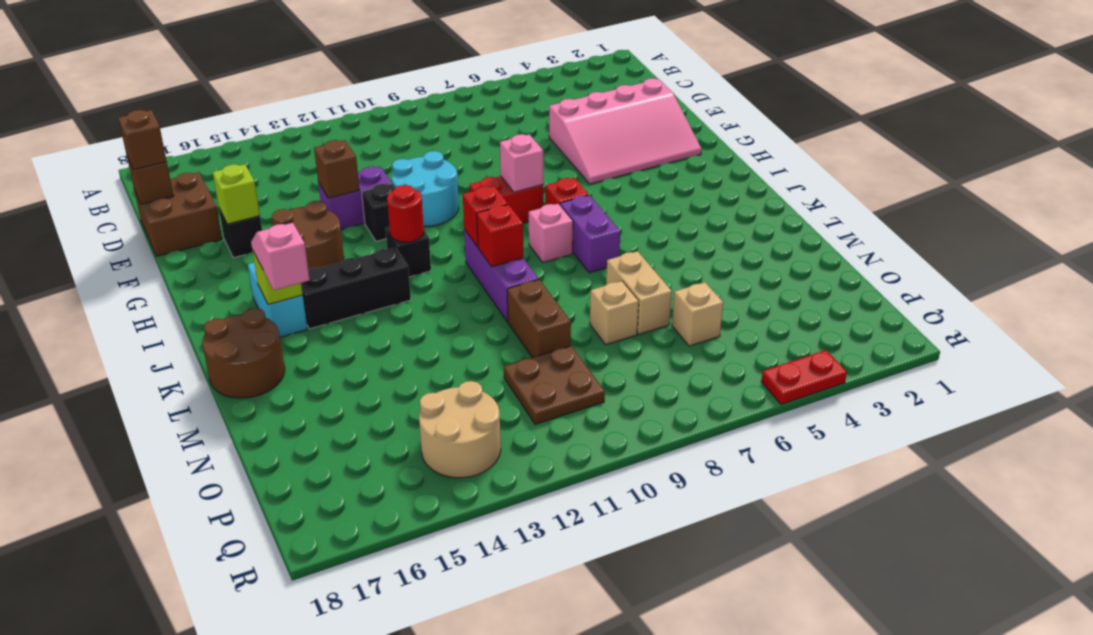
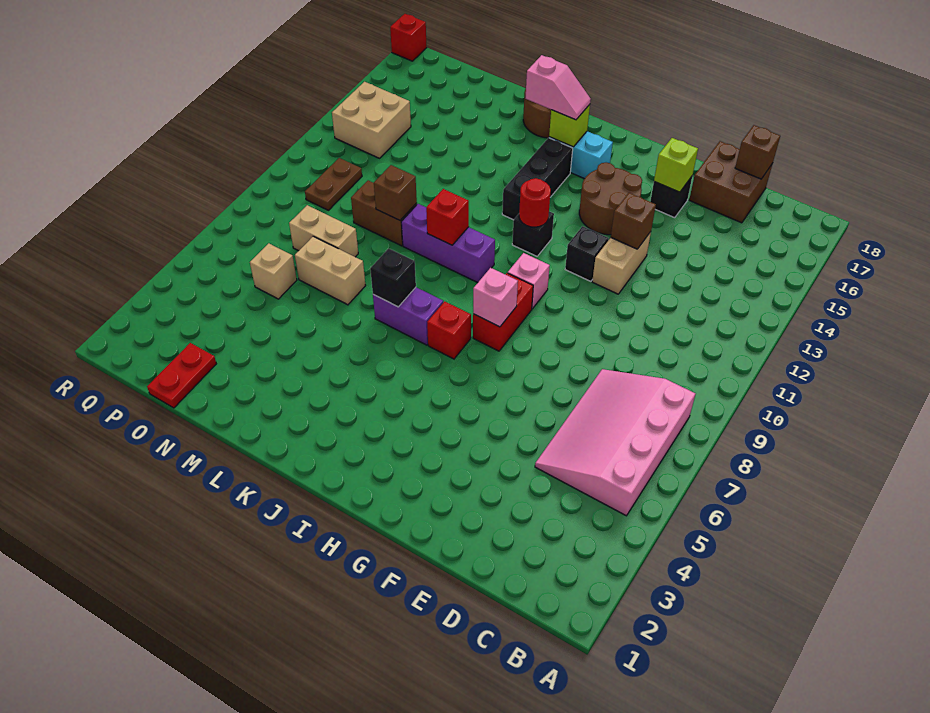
brown brick D18 level 3 -> brown brick M10 level 2
pink slope E2:G5 level 1 top E -> pink slope B5:D8 level 1 top B
cyan round brick F10:G11 level 1 -> none
purple brick F12:F13 level 1 -> tan brick F12:F13 level 1
pink brick J8 level 1 -> pink brick H10 level 1
red brick J10 level 2 -> red brick R18 level 1
none -> black brick K7 level 2
tan brick N8 level 1 -> tan brick N8:O8 level 1
brown plate O10:P11 level 1 -> brown plate P10:P11 level 1
tan round brick P13:Q14 level 1 -> tan brick P13:Q14 level 1
red plate R4:R5 level 1 -> red plate O1:O2 level 1

